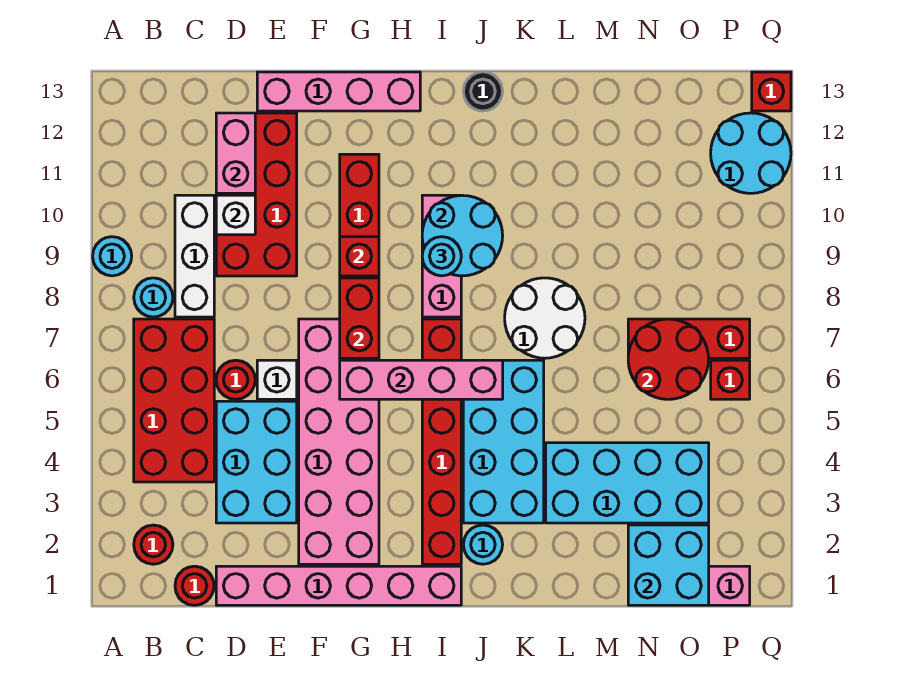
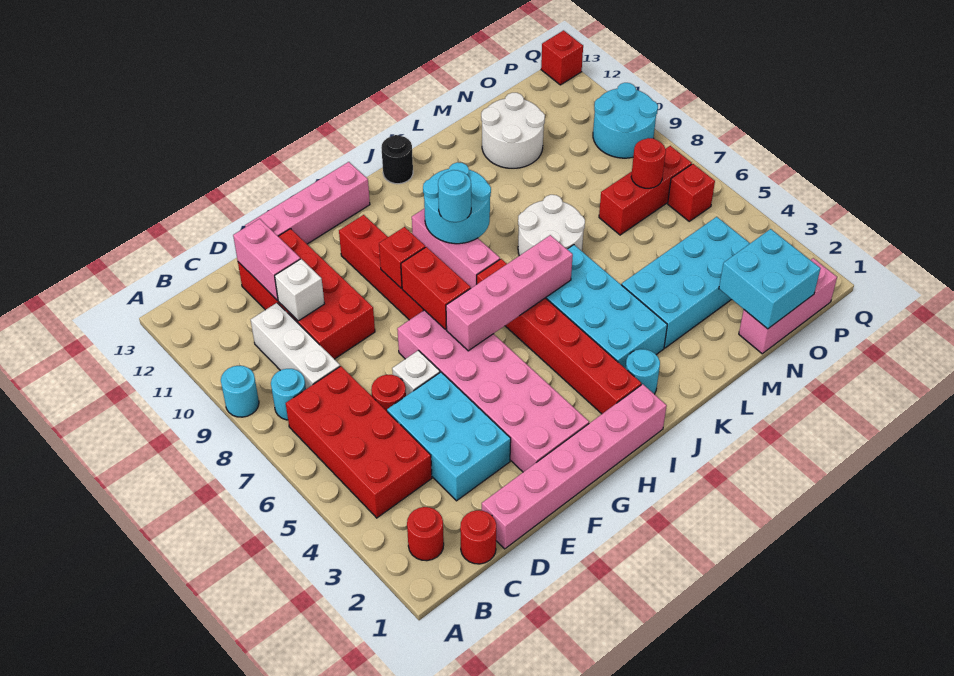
none -> white round brick M11:N12 level 1
red round brick N6:O7 level 2 -> red round brick O7 level 2
cyan round brick P11:Q12 level 1 -> cyan round brick P9:Q10 level 1

